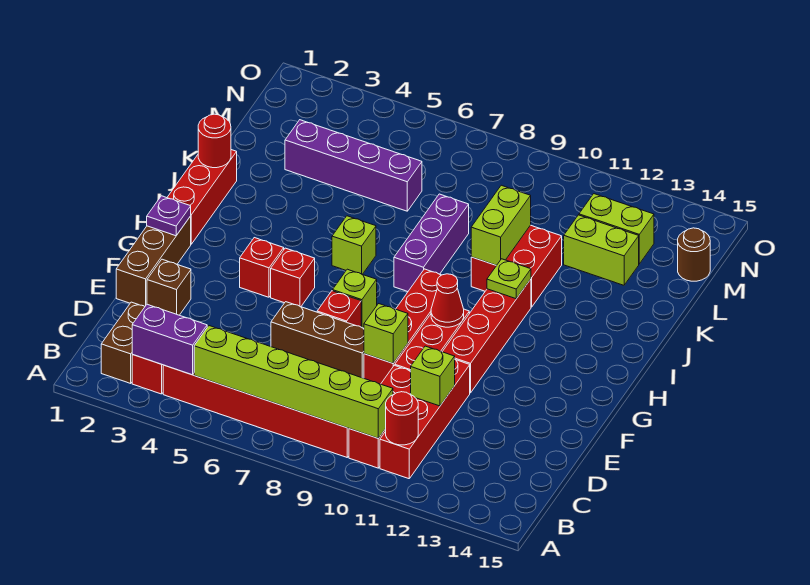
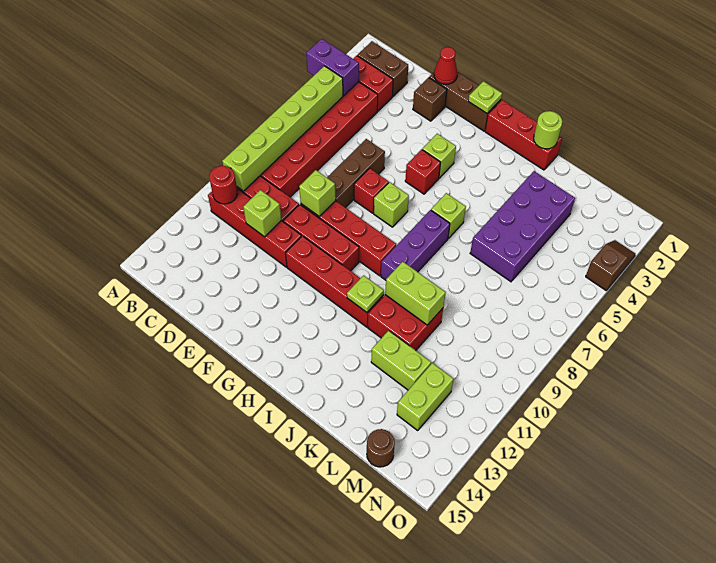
purple brick B3:B4 level 2 -> purple brick A4:B4 level 2
purple plate G1 level 2 -> lime plate G1 level 2
red brick G4 level 1 -> lime brick G4 level 1
red cone G10 level 2 -> red cone E1 level 2
purple brick I8:K8 level 1 -> purple brick I7:I9 level 1
red round brick J1 level 2 -> lime round brick J1 level 2
purple brick L3:L6 level 1 -> purple brick K3:L6 level 1
lime brick L12:L13 level 1 -> lime brick K12:L12 level 1
none -> brown slope O3:O4 level 1 top 4

